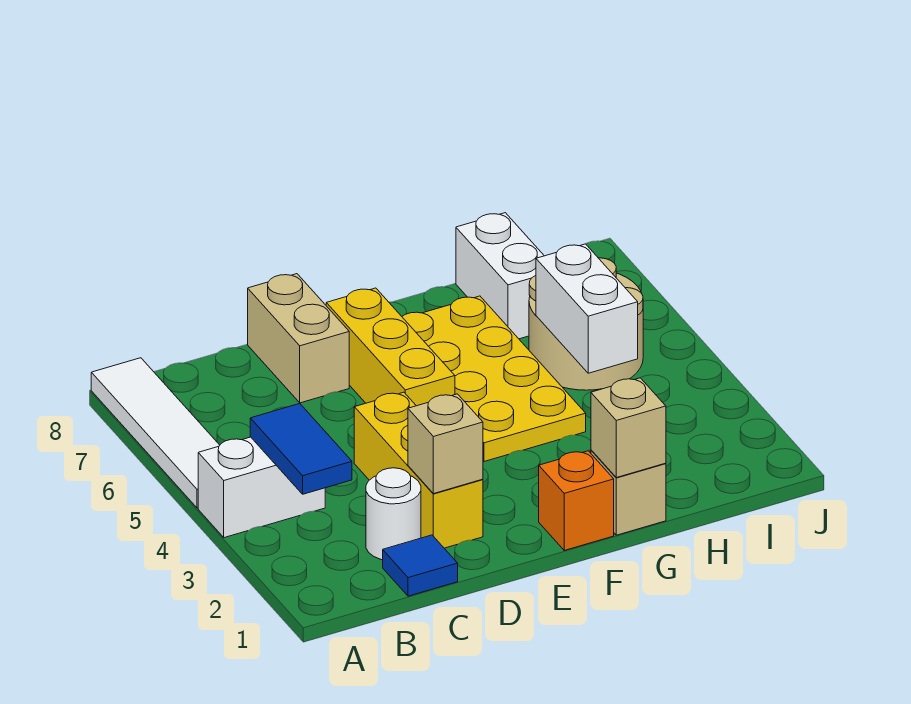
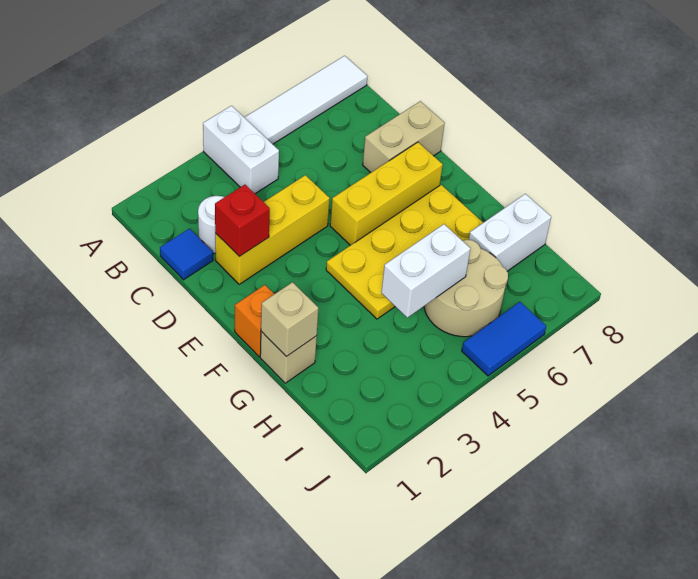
blue tile B3:B4 level 2 -> blue tile J5:J6 level 1
tan brick D2 level 2 -> red brick D2 level 2

